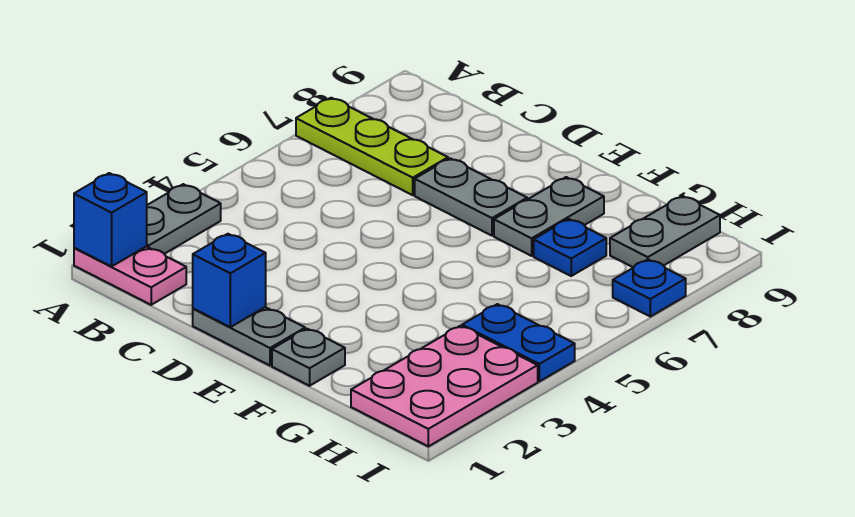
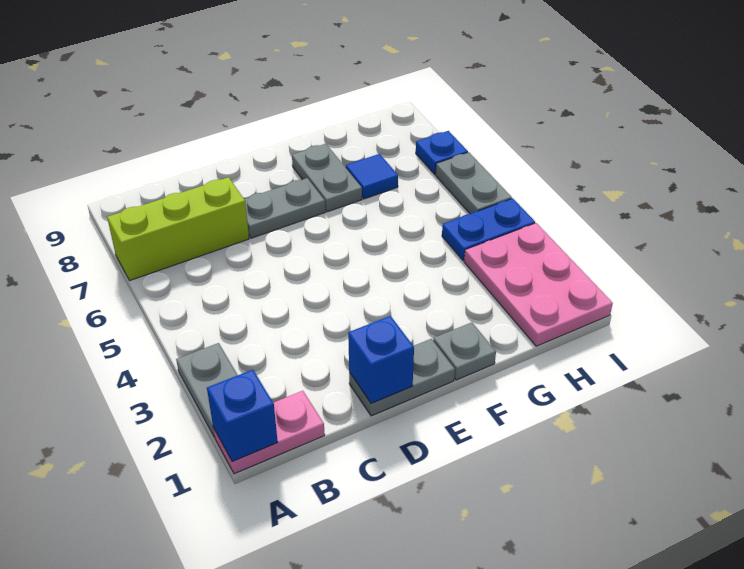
lime plate A7:C7 level 1 -> lime brick A7:C7 level 1
blue plate G7 level 1 -> blue tile G7 level 1
grey plate H8:H9 level 1 -> grey plate I5:I6 level 1

